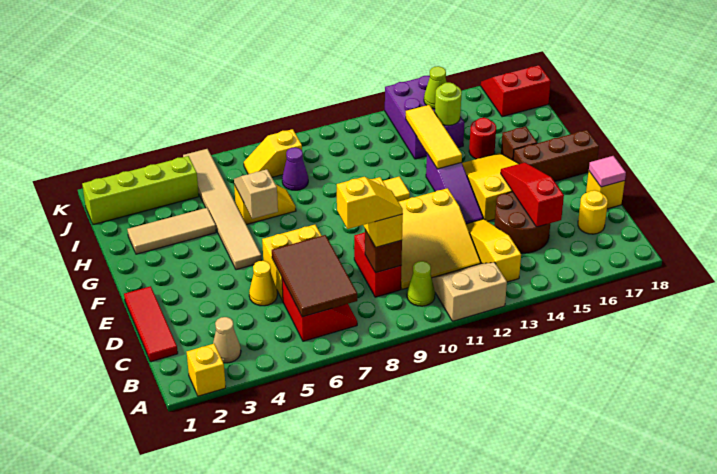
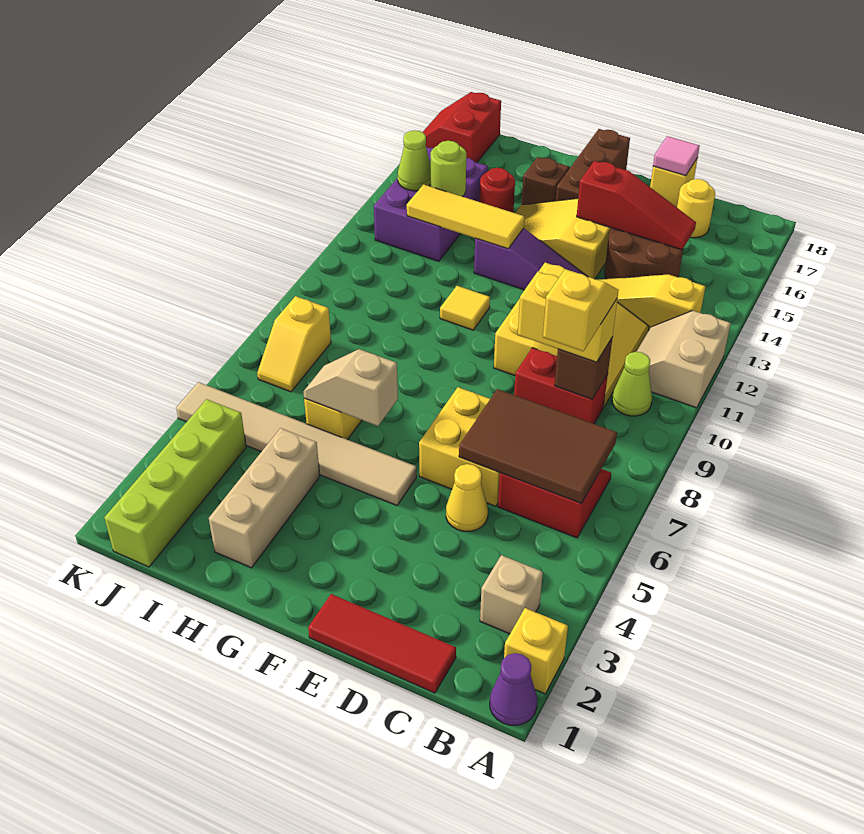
tan cone B3 level 1 -> tan brick B3 level 1
red slope C15:E15 level 2 top C -> red slope C15:E15 level 2 top E
tan tile H2:H4 level 1 -> tan brick H2:H4 level 1
purple cone I8 level 1 -> purple cone A1 level 1
purple brick I13:K14 level 1 -> purple brick I13:J15 level 1

